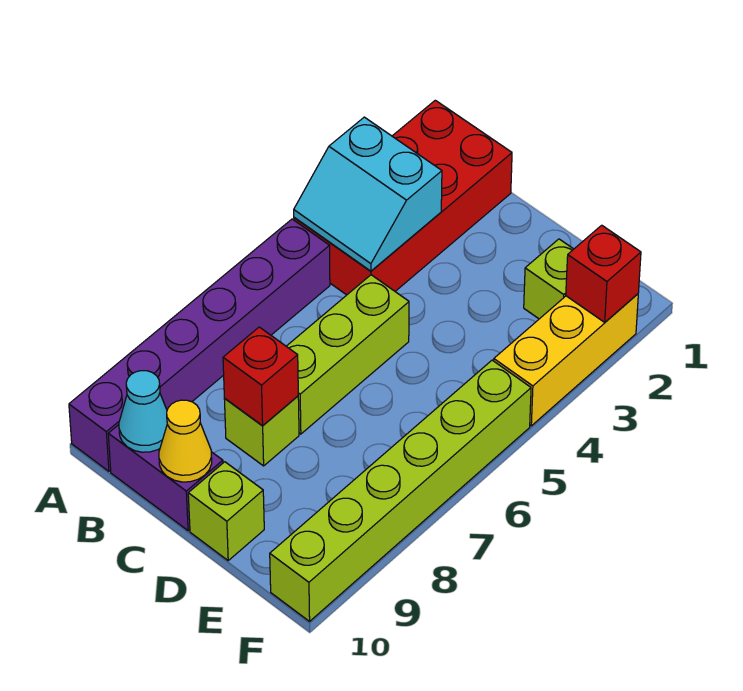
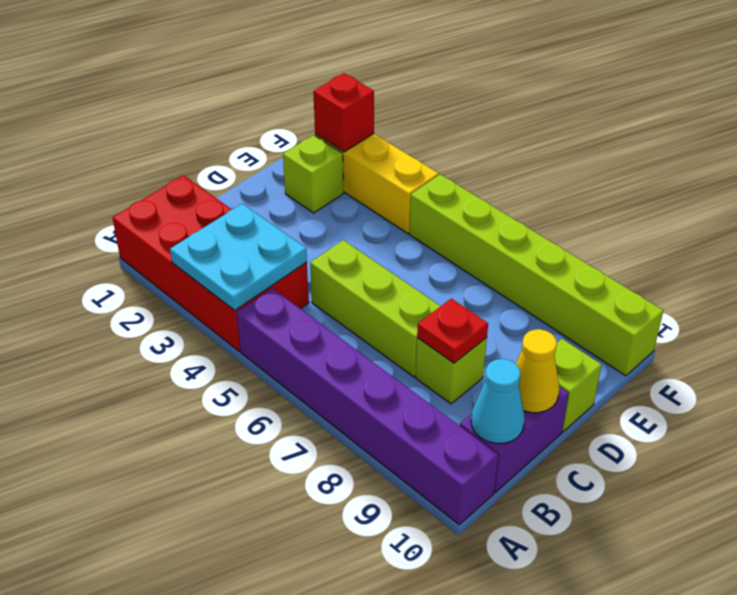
cyan slope A3:B4 level 2 top 3 -> cyan plate A3:B4 level 2
red brick C8 level 2 -> red plate C8 level 2

